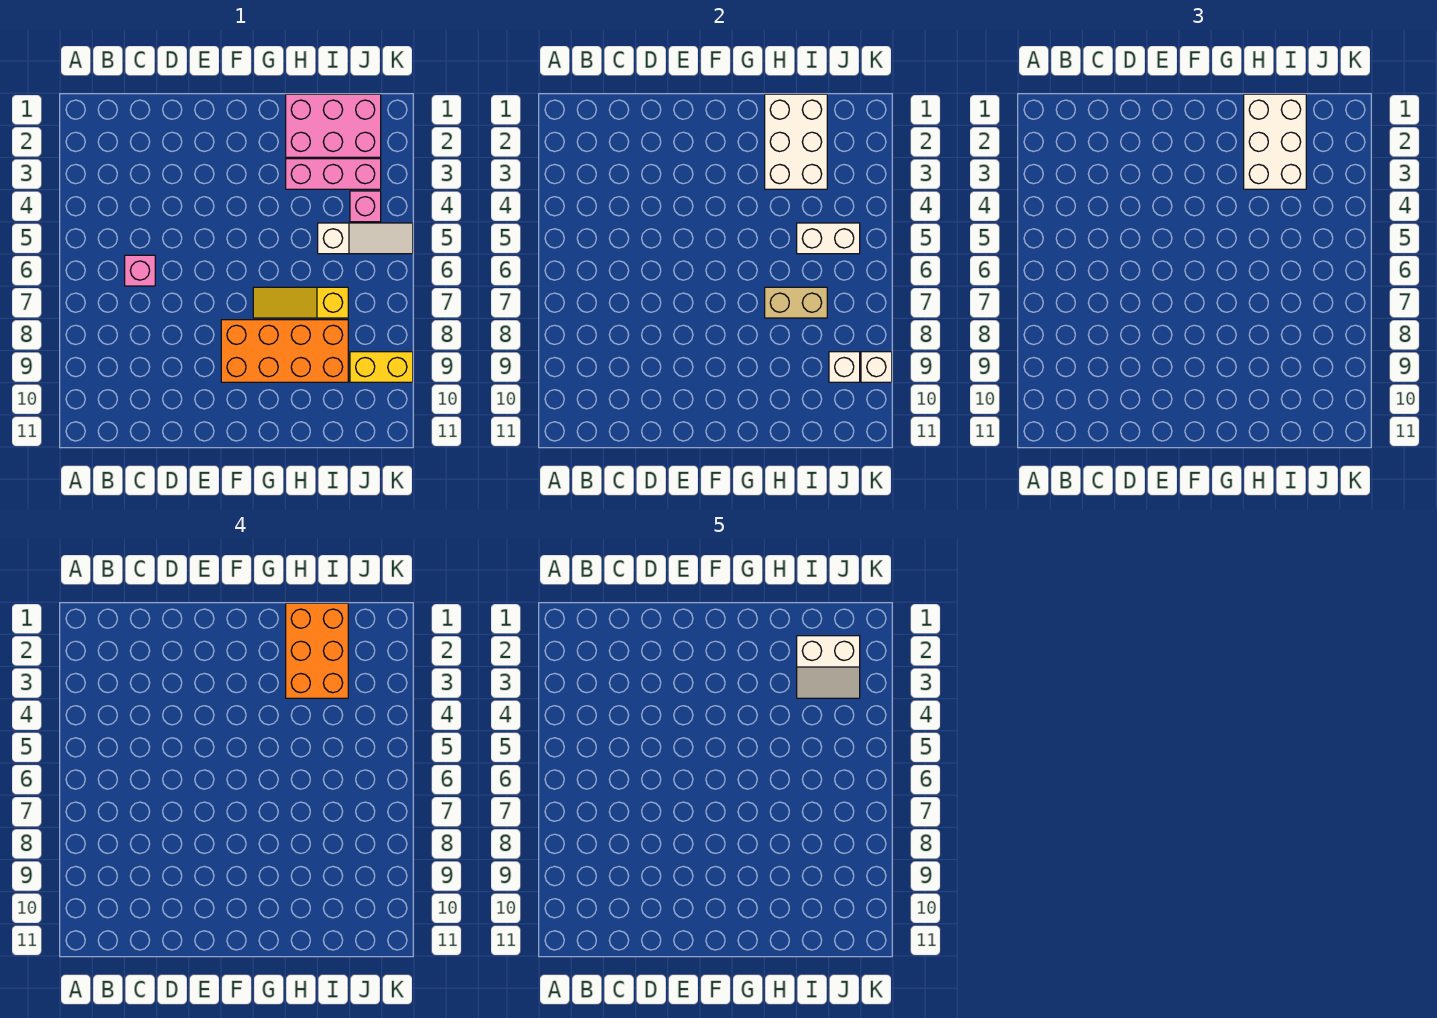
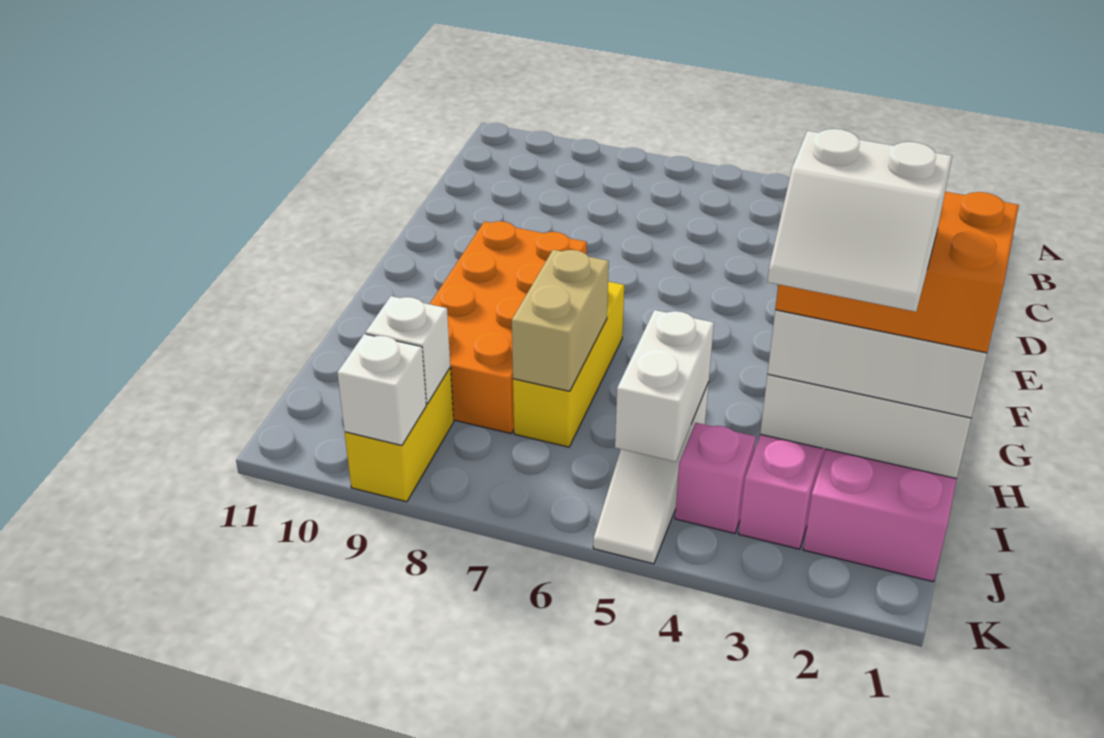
pink brick C6 level 1 -> none
yellow slope G7:I7 level 1 top I -> yellow brick G7:I7 level 1
white slope I2:J3 level 5 top 2 -> white slope I2:J3 level 5 top I

